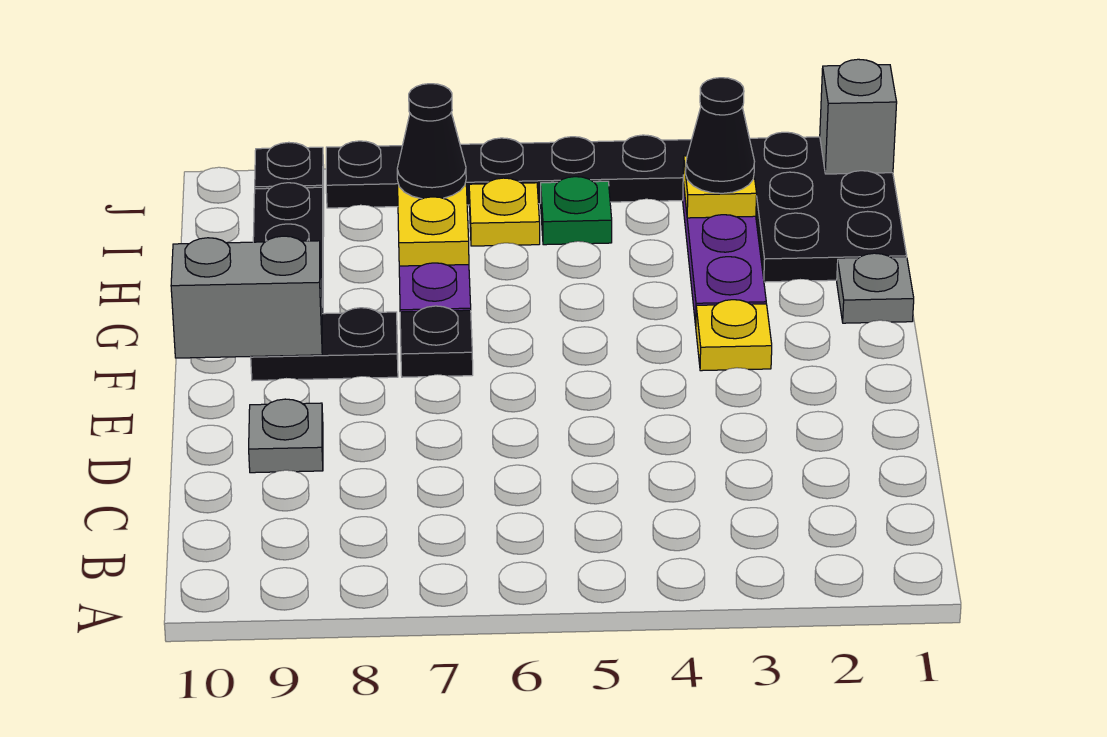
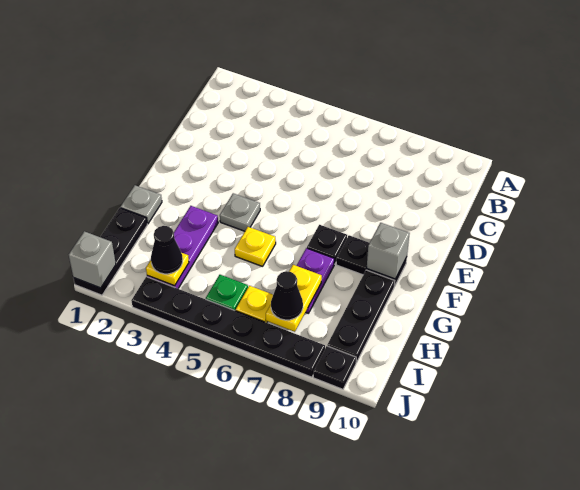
grey plate D9 level 1 -> grey plate F4 level 1
yellow plate F3 level 1 -> yellow plate G5 level 1
grey brick F9:F10 level 2 -> grey brick F9 level 2
black plate H1:J2 level 1 -> black plate H1:J1 level 1

